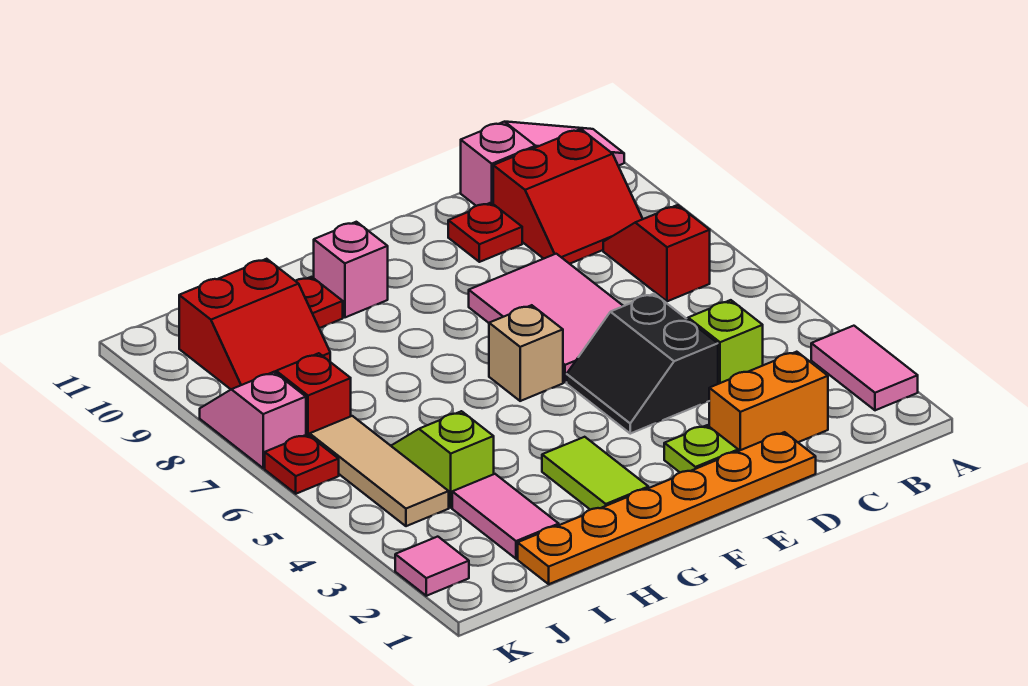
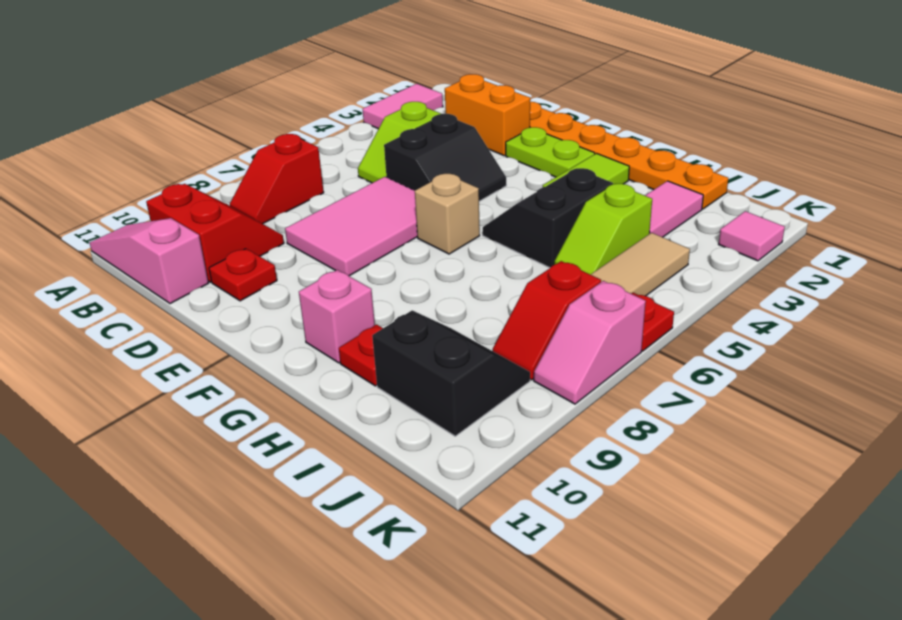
lime plate E2 level 1 -> lime plate E2:F2 level 1
none -> black slope G4:H5 level 1 top H
red slope I9:J10 level 1 top 10 -> black slope I9:J10 level 1 top 10

